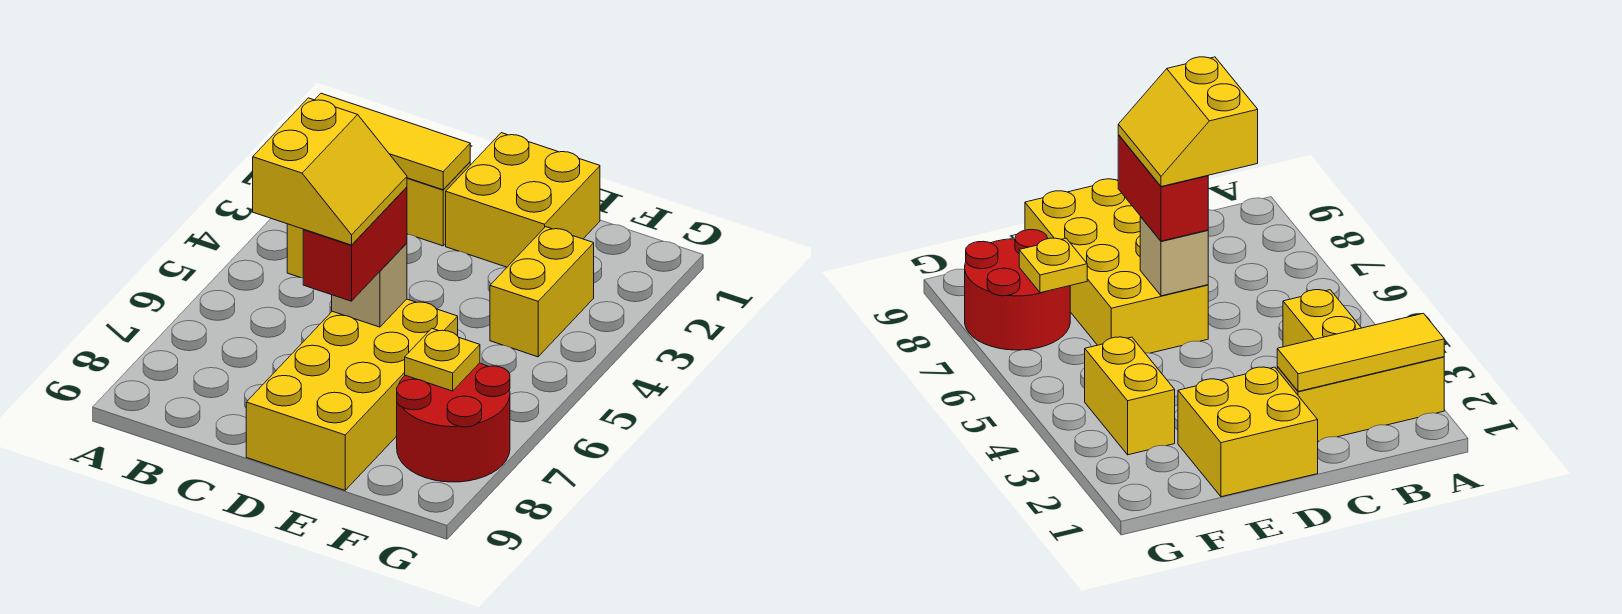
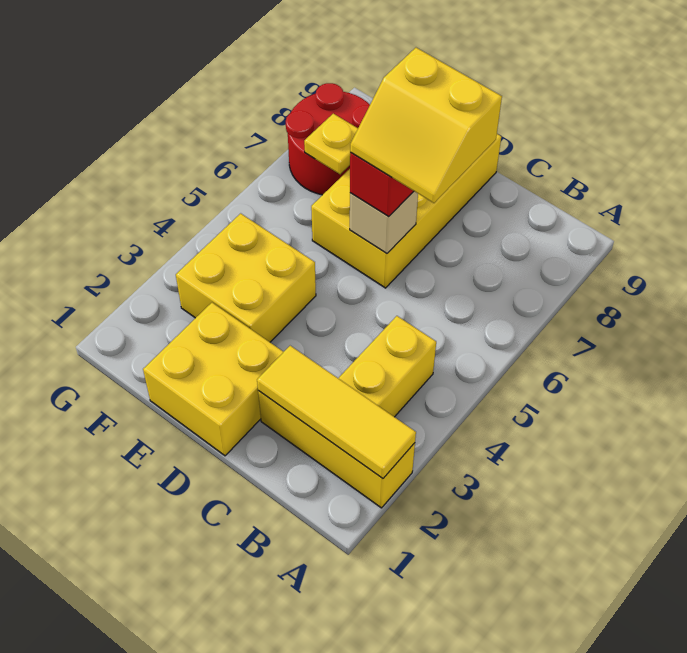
yellow slope C6:D7 level 4 top C -> yellow slope C6:D7 level 4 top 7
yellow brick F3:F4 level 1 -> yellow brick E3:F4 level 1

